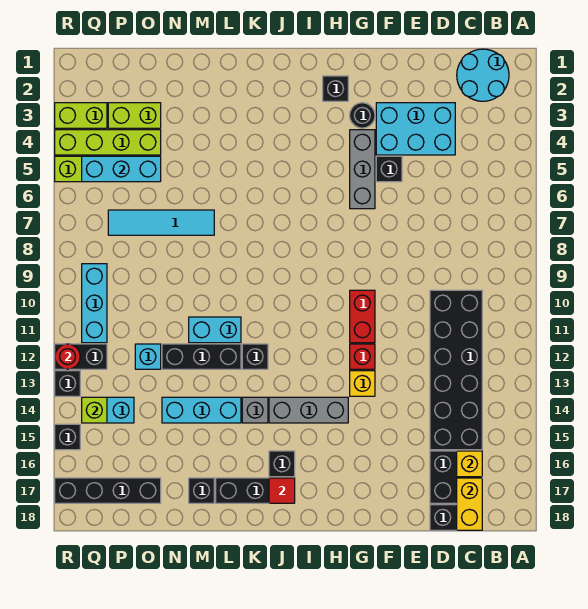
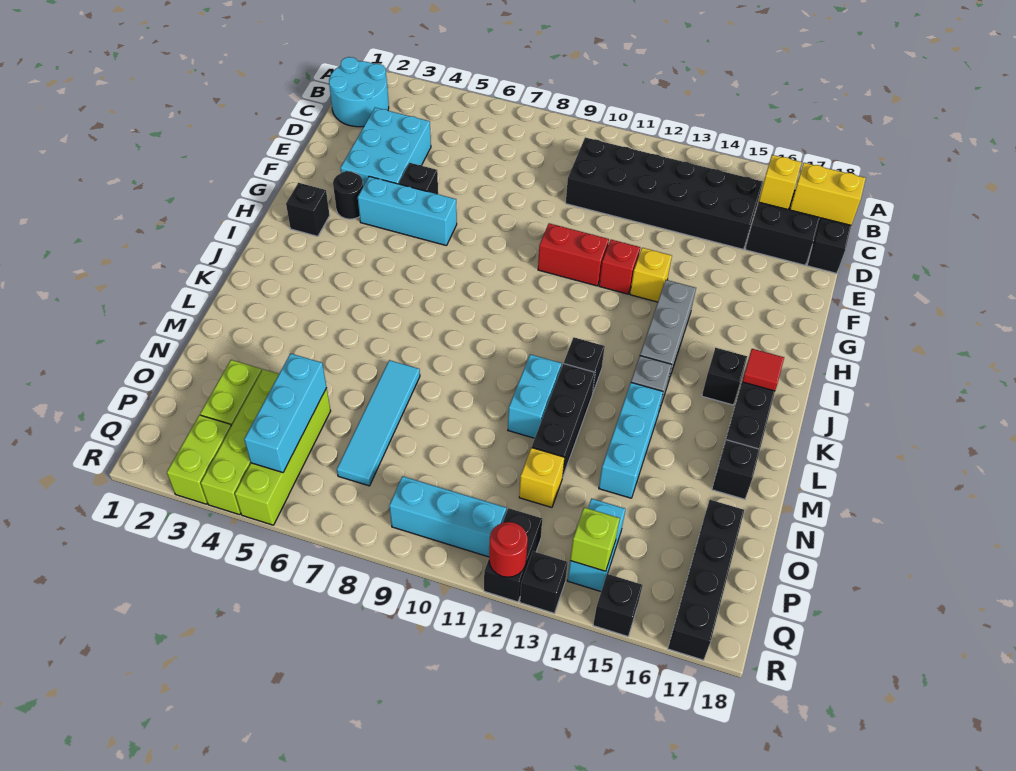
grey brick G4:G6 level 1 -> cyan brick G4:G6 level 1
cyan brick O12 level 1 -> yellow brick O12 level 1

